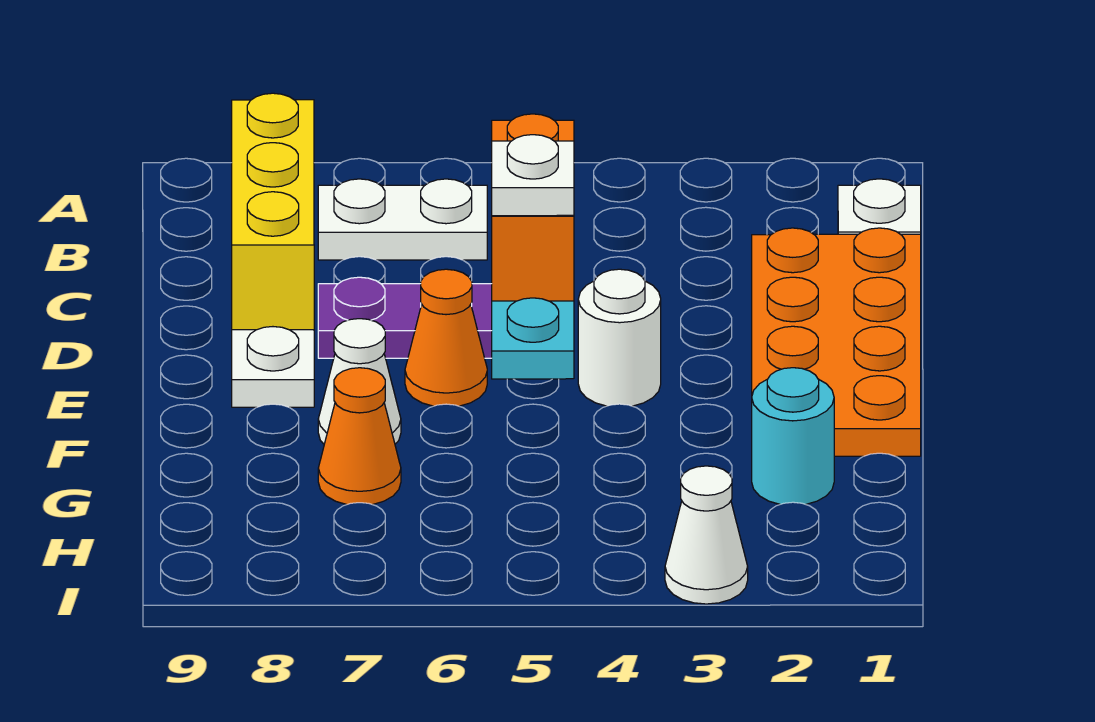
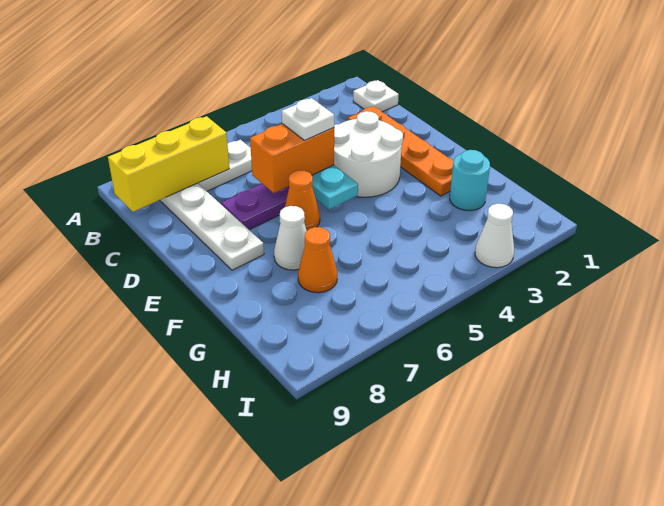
yellow brick B8:D8 level 2 -> yellow brick B7:B9 level 2
orange plate C1:F2 level 1 -> orange plate C2:F2 level 1
orange brick C5:D5 level 3 -> orange brick D5:D6 level 3
white round brick E4 level 1 -> white round brick D3:E4 level 1

